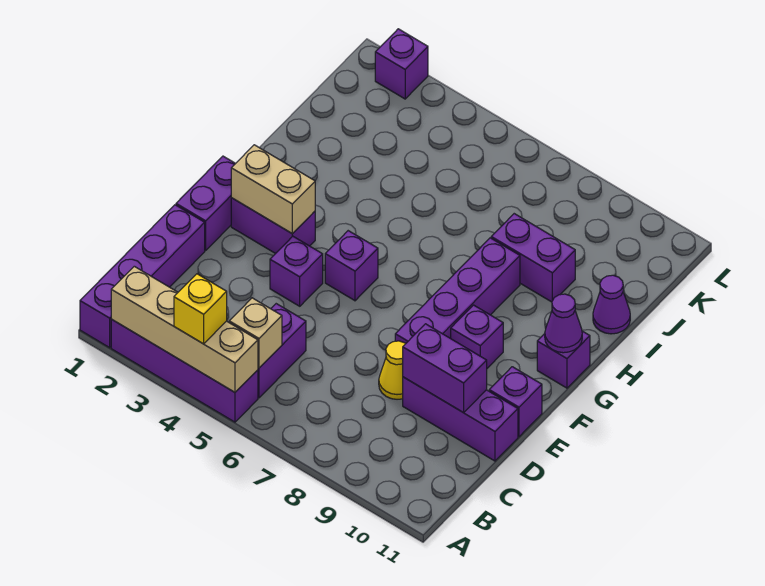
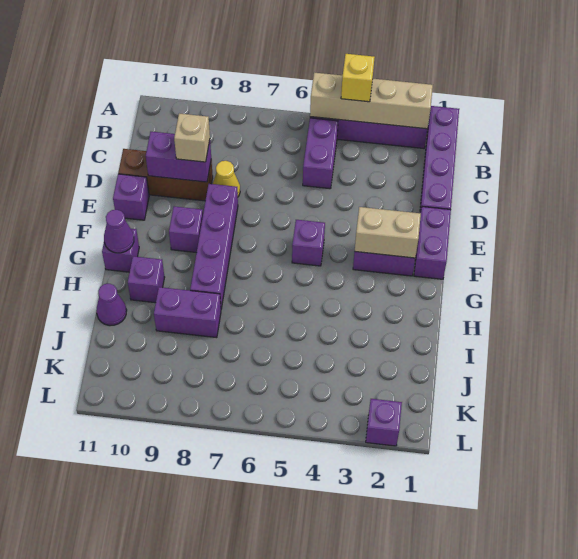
tan brick B5 level 2 -> tan brick D9 level 3
purple brick D9:D11 level 1 -> brown brick D9:D11 level 1
purple brick E4 level 1 -> purple brick H10 level 1

